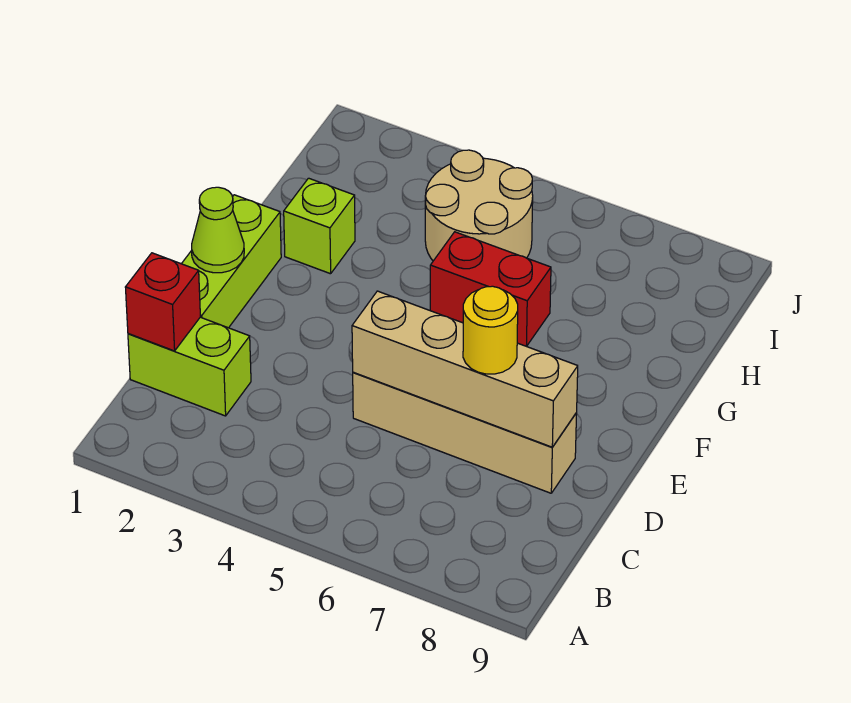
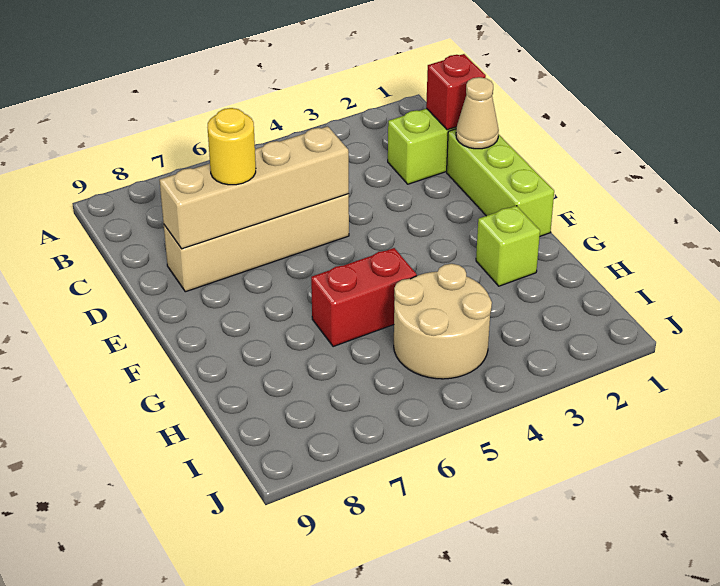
none -> tan cone D1 level 2
lime cone E1 level 2 -> none

